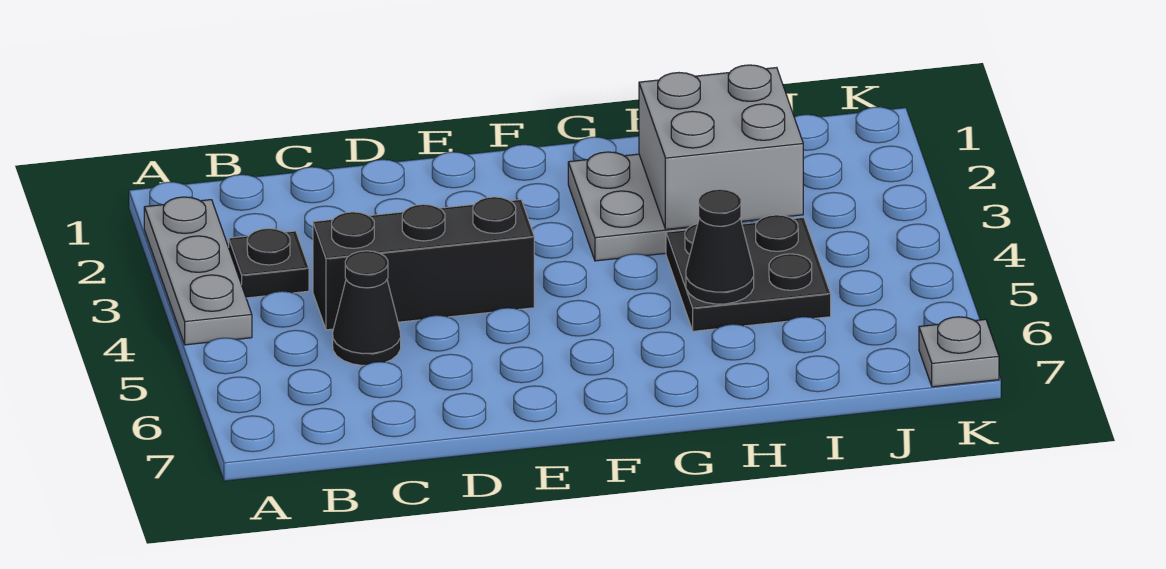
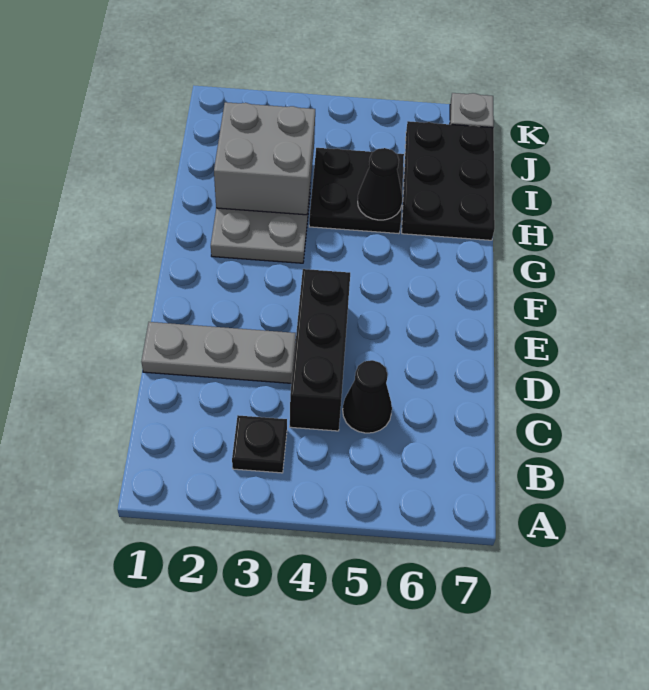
grey plate A2:A4 level 1 -> grey plate D1:D3 level 1
none -> black plate H6:J7 level 1

